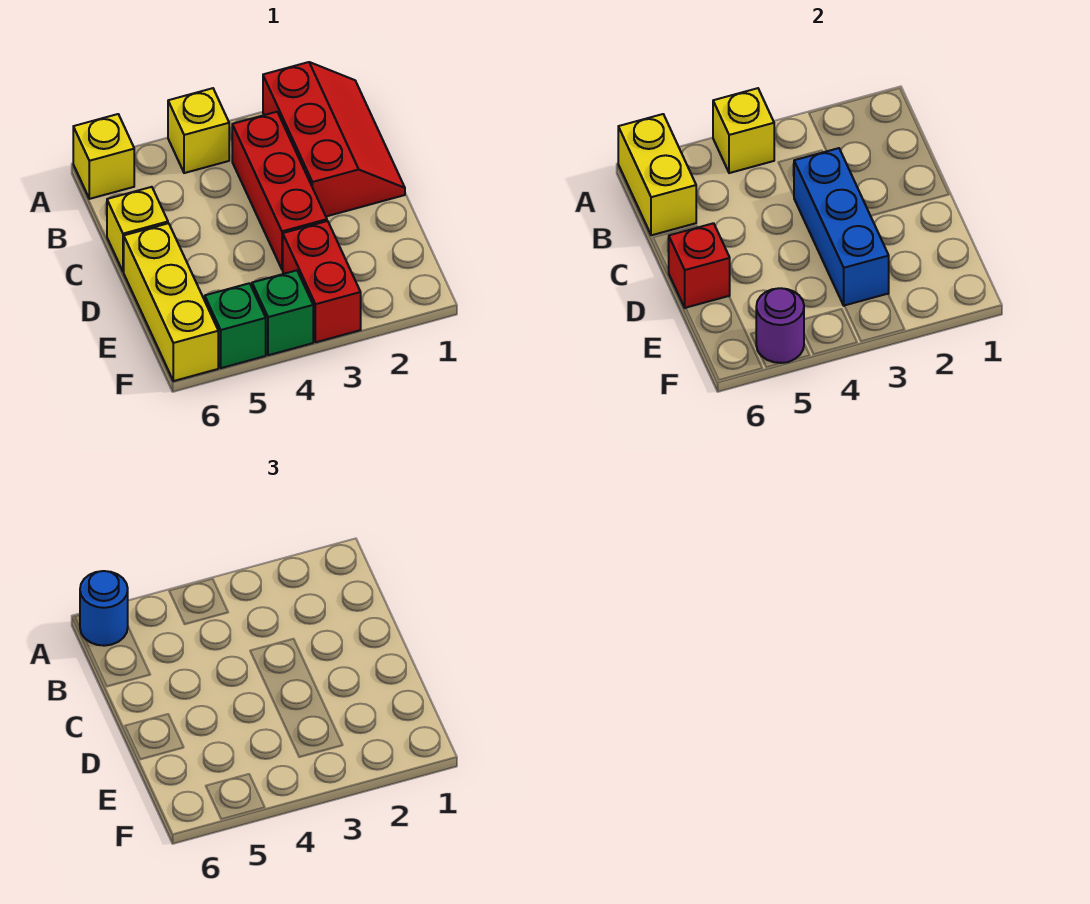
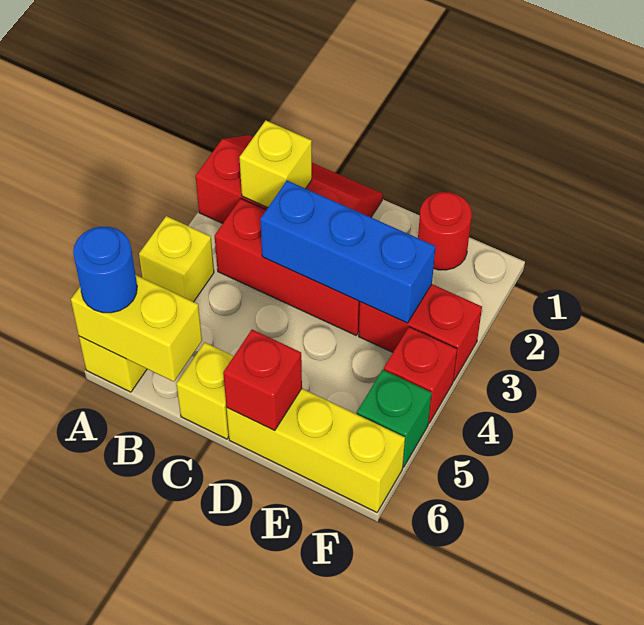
yellow brick A4 level 2 -> yellow brick B2 level 2
none -> red round brick E1 level 1
green brick F4 level 1 -> red brick F4 level 1
purple round brick F5 level 2 -> none

